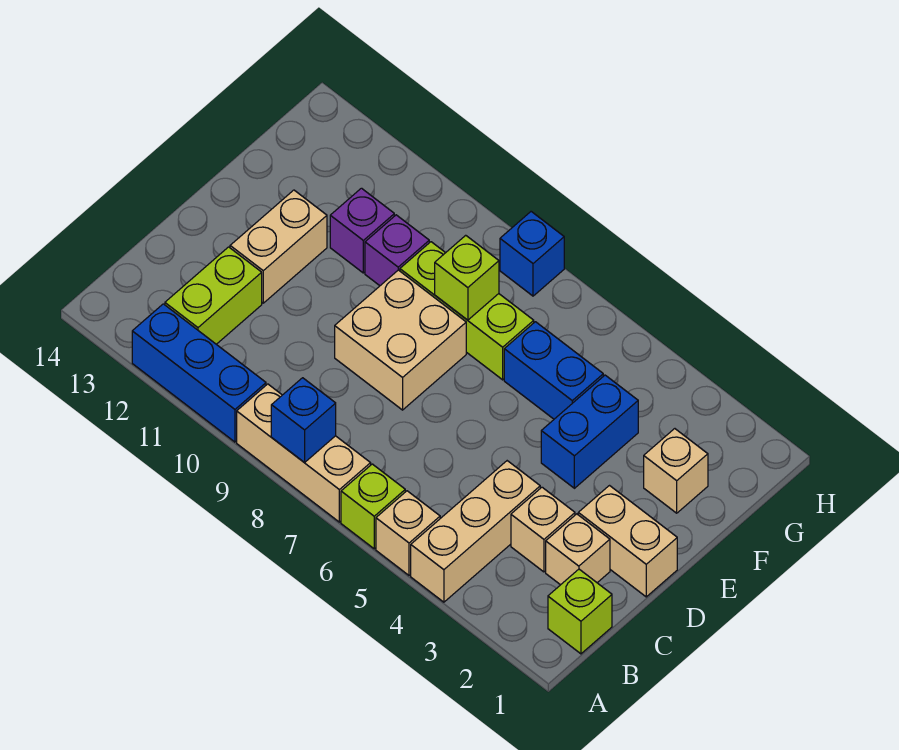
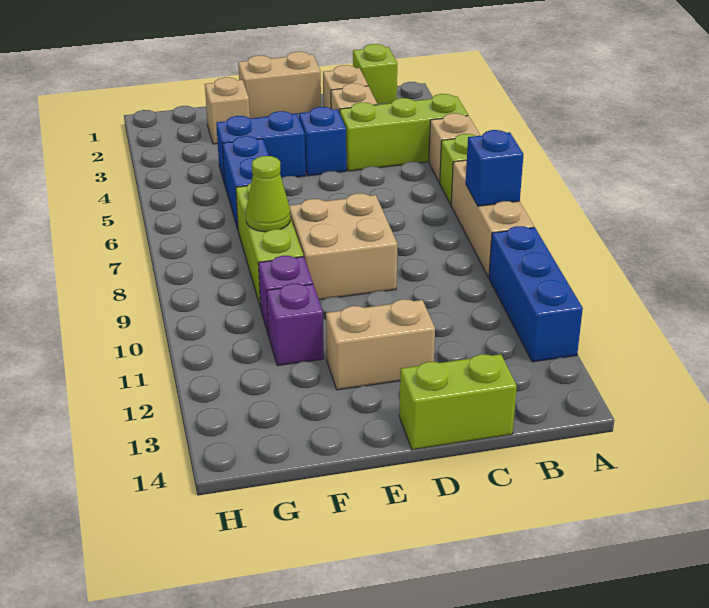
tan brick A4:C4 level 1 -> lime brick A4:C4 level 1
lime brick B12:C12 level 1 -> lime brick C14:D14 level 1
tan brick D1:D2 level 1 -> tan brick D1:E1 level 1
lime brick F8 level 2 -> lime cone F8 level 2
blue brick H8 level 1 -> blue brick D4 level 1

